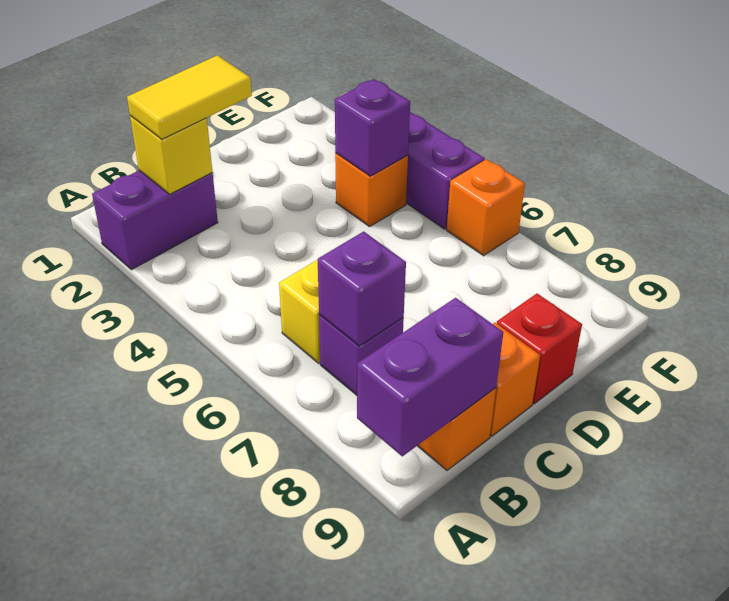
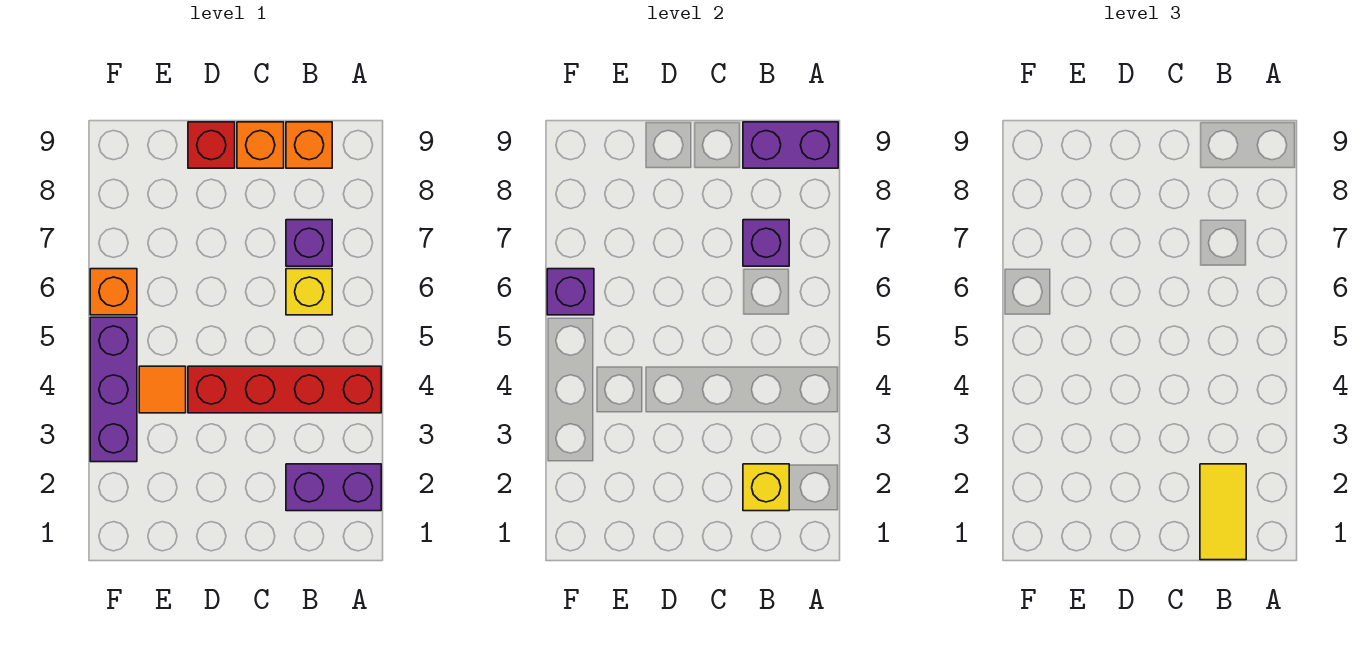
none -> red brick A4:D4 level 1
yellow tile B2:C2 level 3 -> yellow tile B1:B2 level 3
orange brick E4 level 1 -> orange tile E4 level 1
purple brick E4 level 2 -> purple brick F6 level 2

